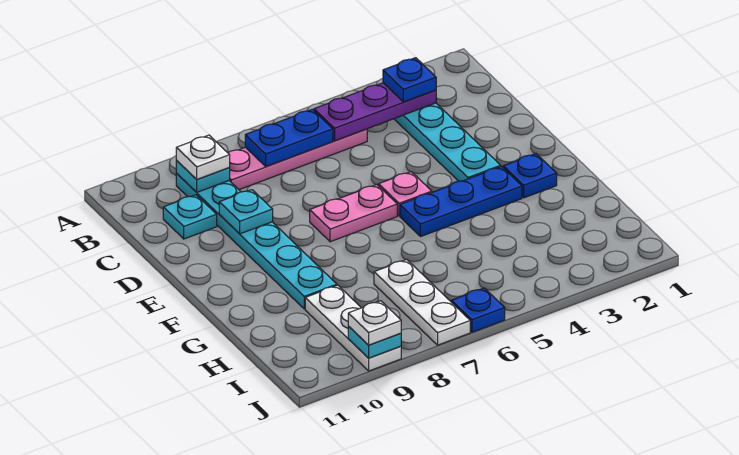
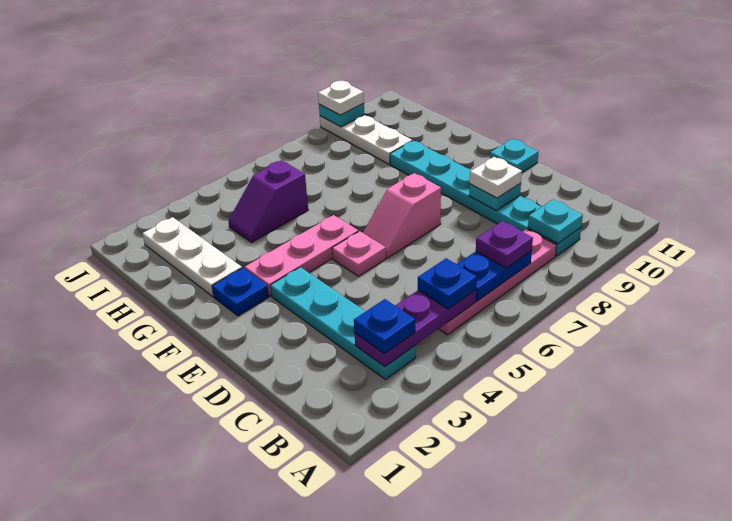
none -> purple plate B7 level 3
white plate B9 level 3 -> white plate D9 level 3
cyan plate C10 level 1 -> cyan plate E11 level 1
pink plate E6:E7 level 1 -> pink slope E6:E7 level 1 top 7
blue plate F3:F5 level 1 -> pink plate F3:F5 level 1
none -> purple slope H4:H5 level 1 top 5
white plate H7:J7 level 1 -> white plate G2:I2 level 1
blue plate J6 level 1 -> blue plate B5 level 3

